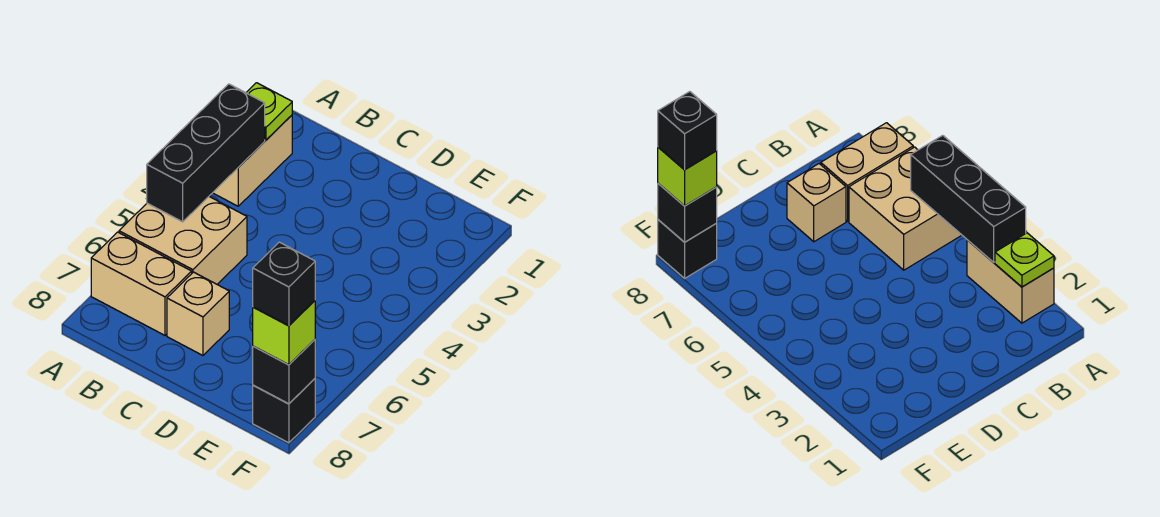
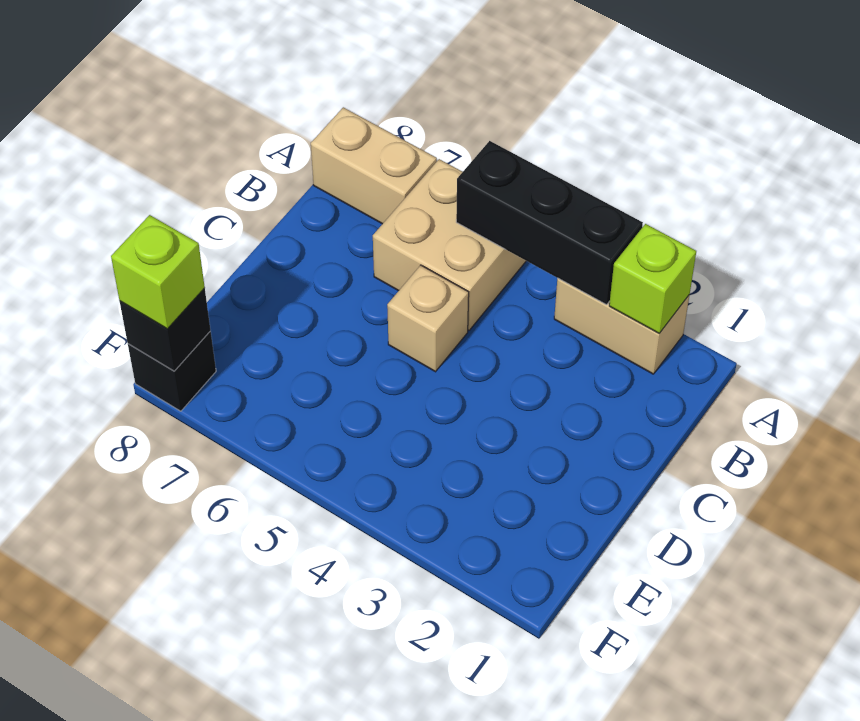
lime plate A2 level 2 -> lime brick A2 level 2
tan brick A7:B7 level 1 -> tan brick A7:A8 level 1
tan brick C7 level 1 -> tan brick C5 level 1
black brick F8 level 4 -> none

